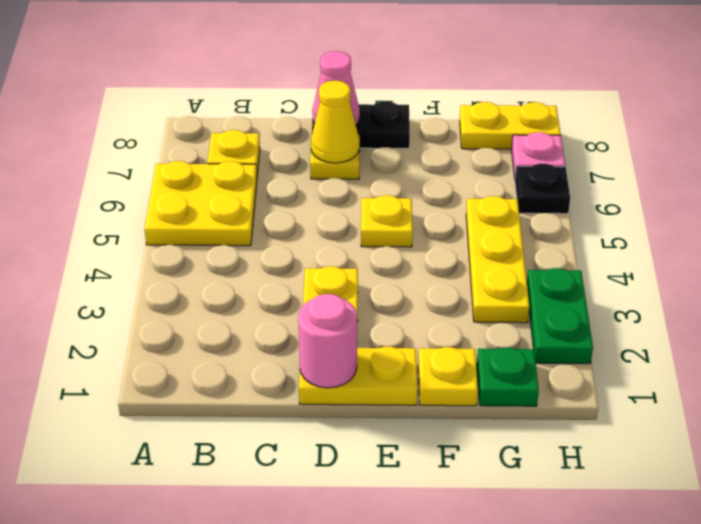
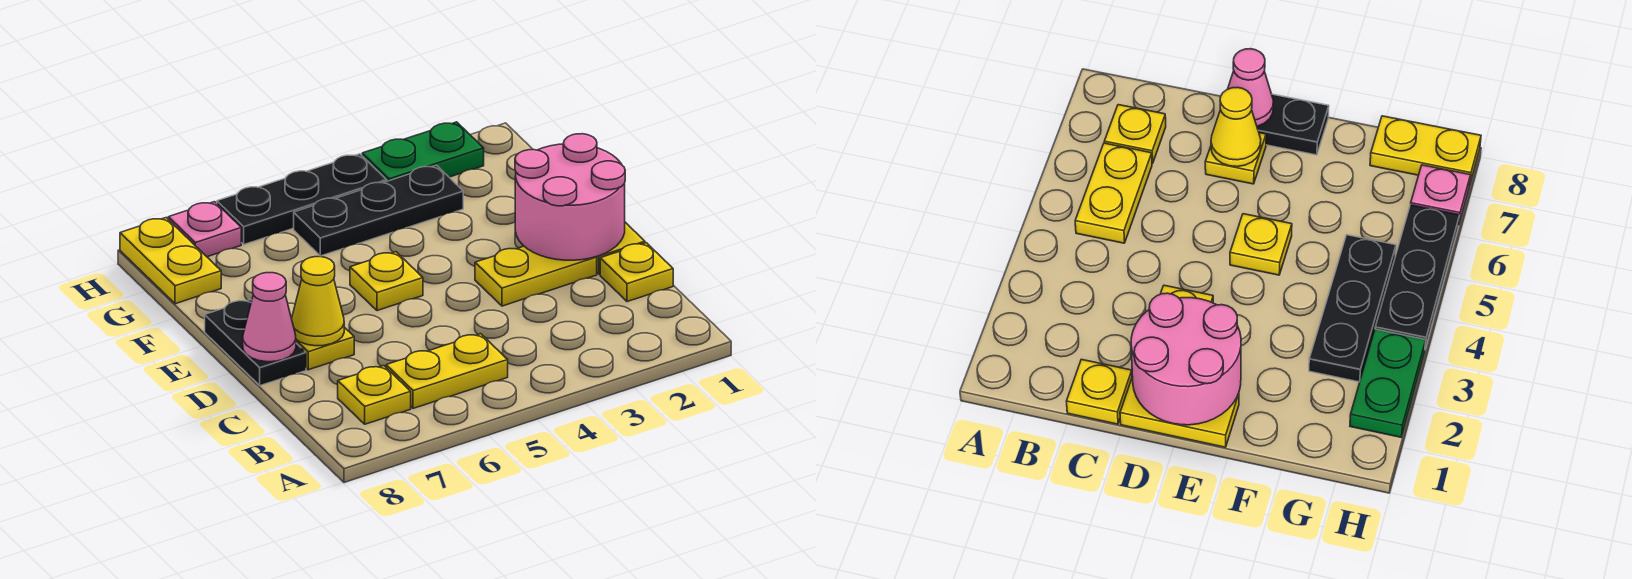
yellow plate A5:B6 level 1 -> yellow plate B5:B6 level 1
pink round brick D1 level 2 -> pink round brick D1:E2 level 2
yellow plate F1 level 1 -> yellow plate C1 level 1
green plate G1 level 1 -> none
yellow plate G3:G5 level 1 -> black plate G3:G5 level 1
black plate H6 level 1 -> black plate H4:H6 level 1

